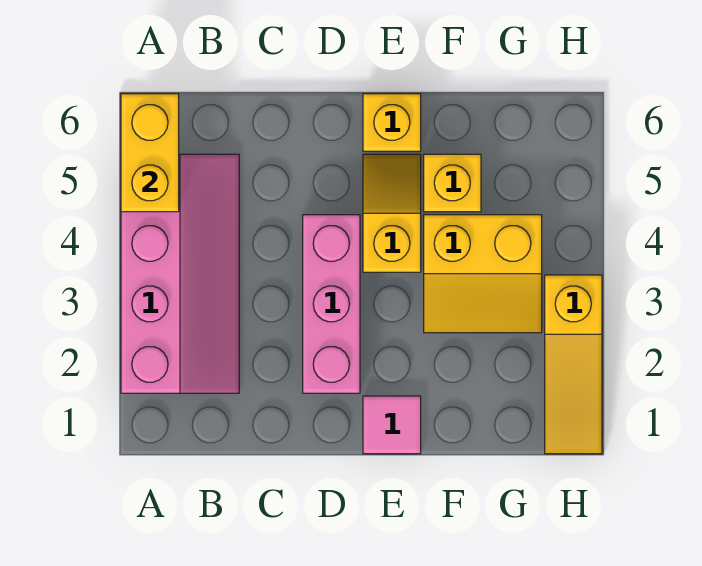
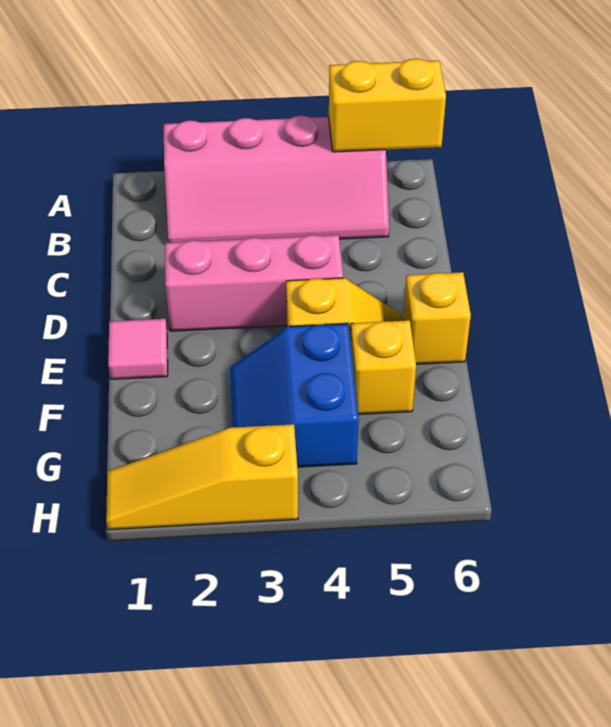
yellow slope F3:G4 level 1 top 4 -> blue slope F3:G4 level 1 top 4

